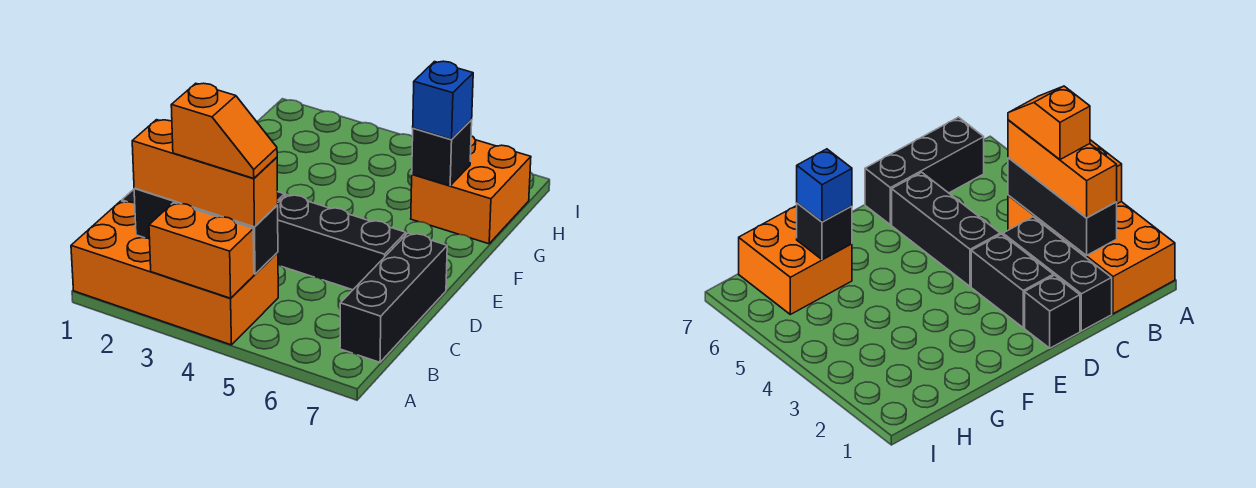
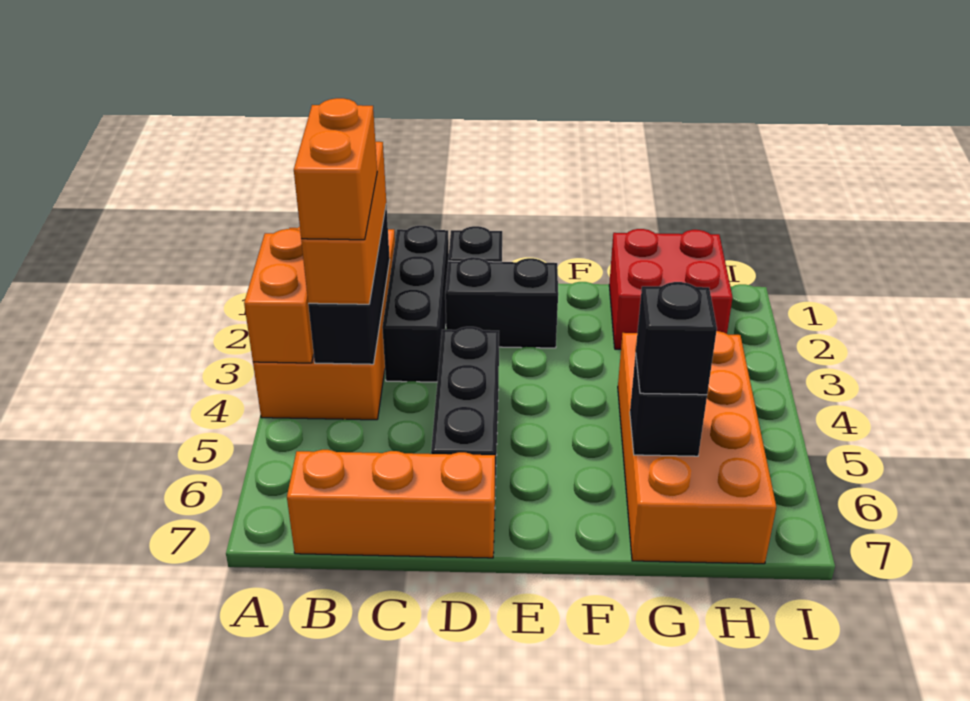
orange slope B3:B4 level 4 top 3 -> orange brick B3:B4 level 4
black brick B7:D7 level 1 -> orange brick B7:D7 level 1
black brick D2:D3 level 1 -> black brick D2:E2 level 1
none -> red brick G1:H2 level 1
orange brick G6:H7 level 1 -> orange brick G4:H7 level 1
blue brick G6 level 3 -> black brick G6 level 3

